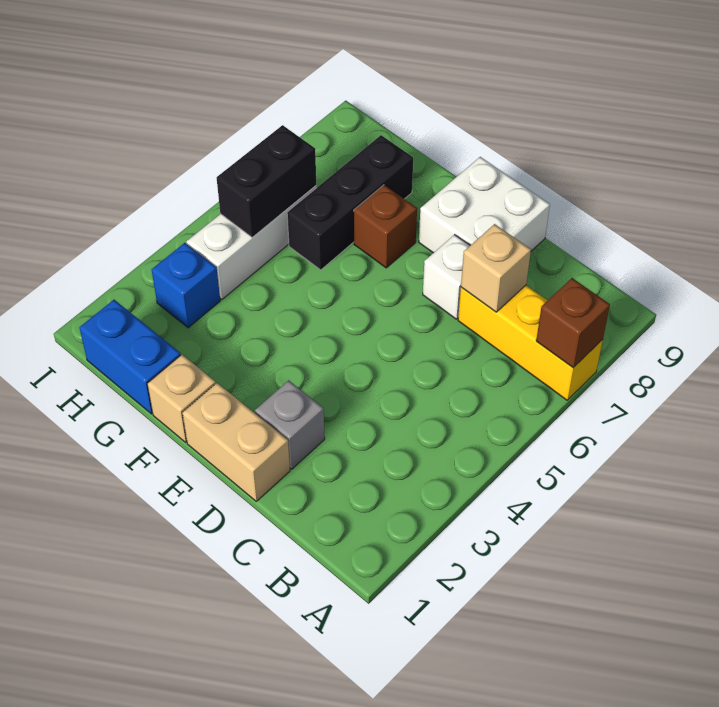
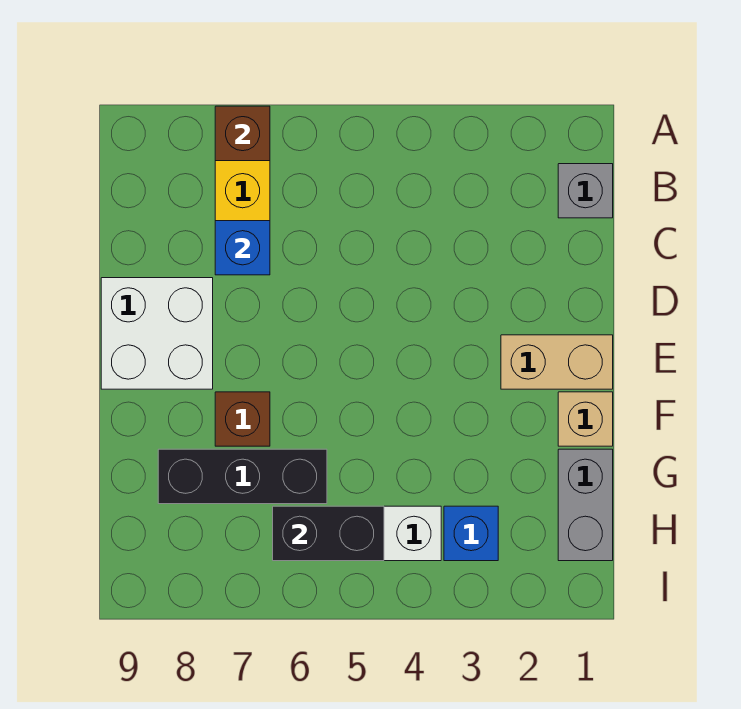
tan brick C7 level 2 -> blue brick C7 level 2
tan brick D1:E1 level 1 -> tan brick E1:E2 level 1
grey brick D2 level 1 -> grey brick B1 level 1
white brick D7 level 1 -> none
blue brick G1:H1 level 1 -> grey brick G1:H1 level 1

